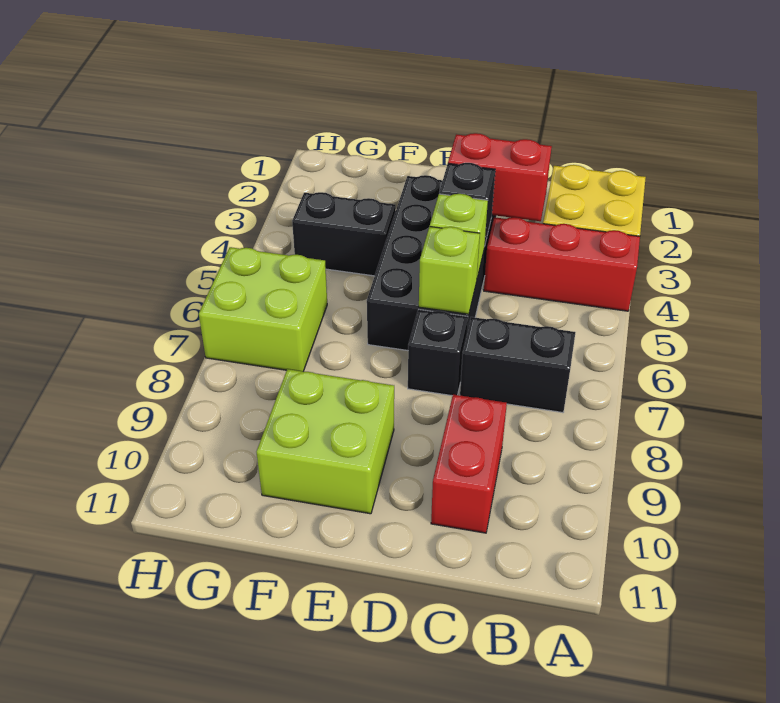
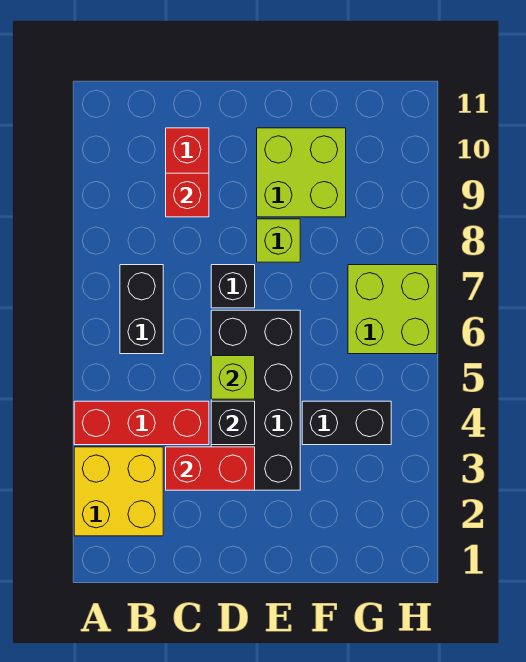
black brick B7:C7 level 1 -> black brick B6:B7 level 1
none -> red brick C9 level 2
lime brick D6 level 2 -> lime brick E8 level 1

